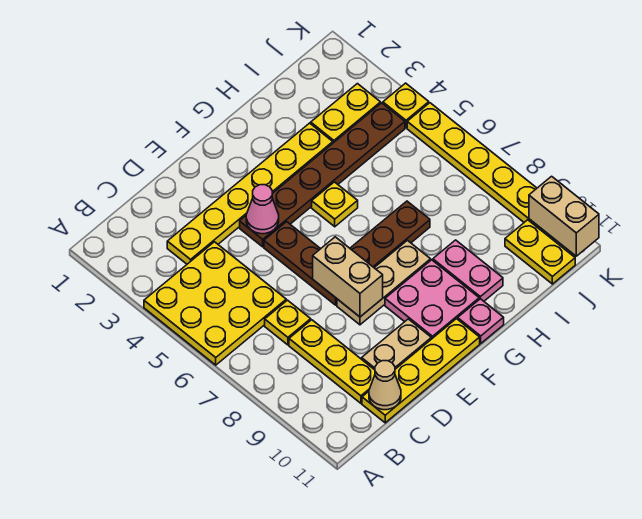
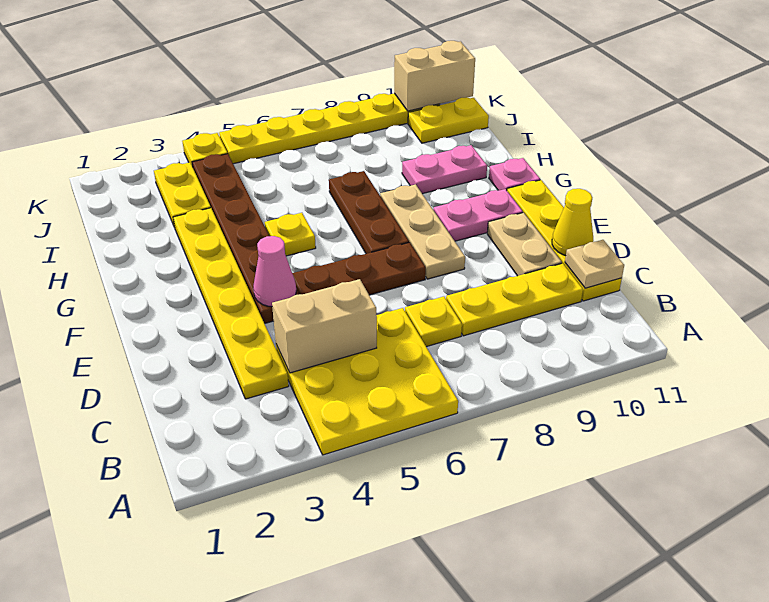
tan cone C11 level 2 -> tan plate C11 level 2
none -> yellow cone D11 level 2
tan brick E7:E8 level 2 -> tan brick C4:C5 level 2
pink plate F9:G10 level 1 -> pink plate F9:F10 level 1

